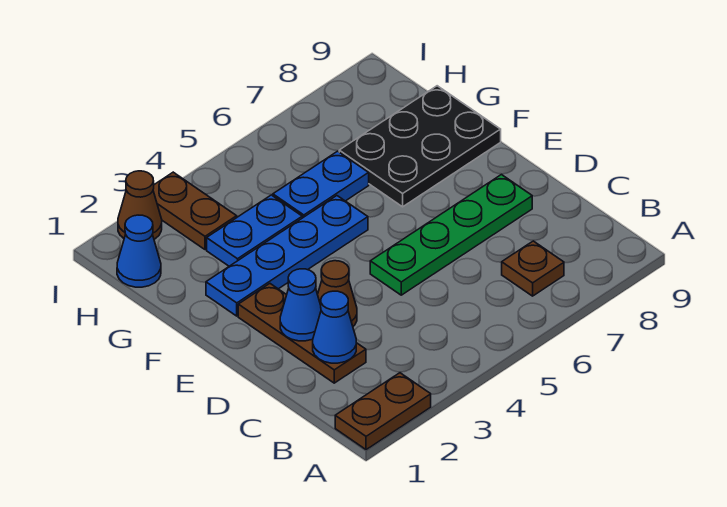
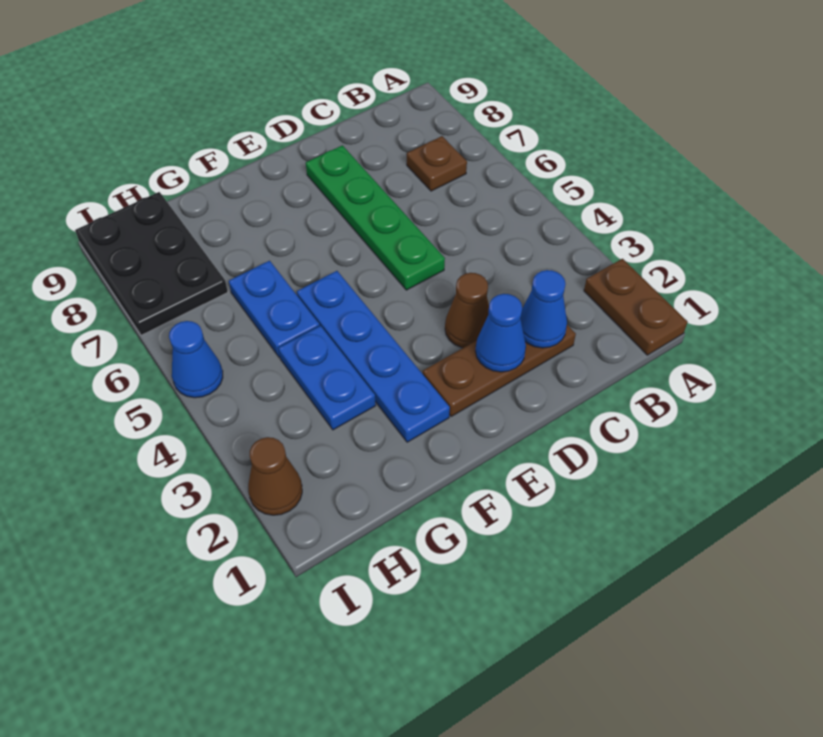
black plate F7:G9 level 1 -> black plate H7:I9 level 1
blue cone H1 level 1 -> blue cone I5 level 1
brown plate H3:I3 level 1 -> none

